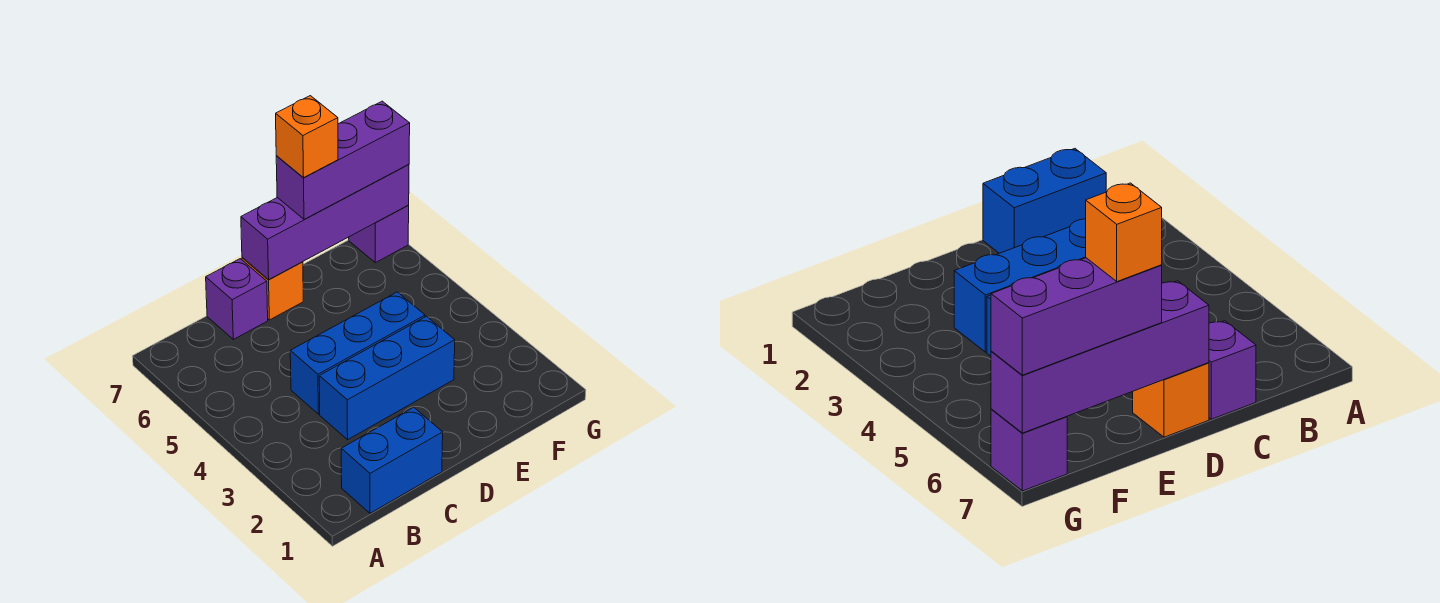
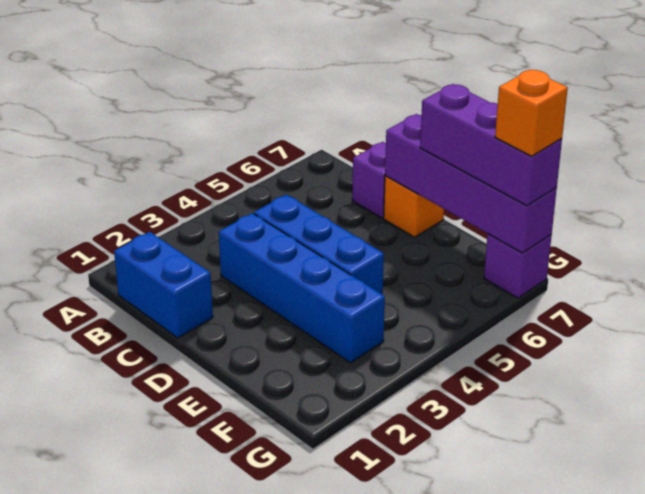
blue brick C3:E3 level 1 -> blue brick C3:F3 level 1
orange brick E7 level 4 -> orange brick G7 level 4

